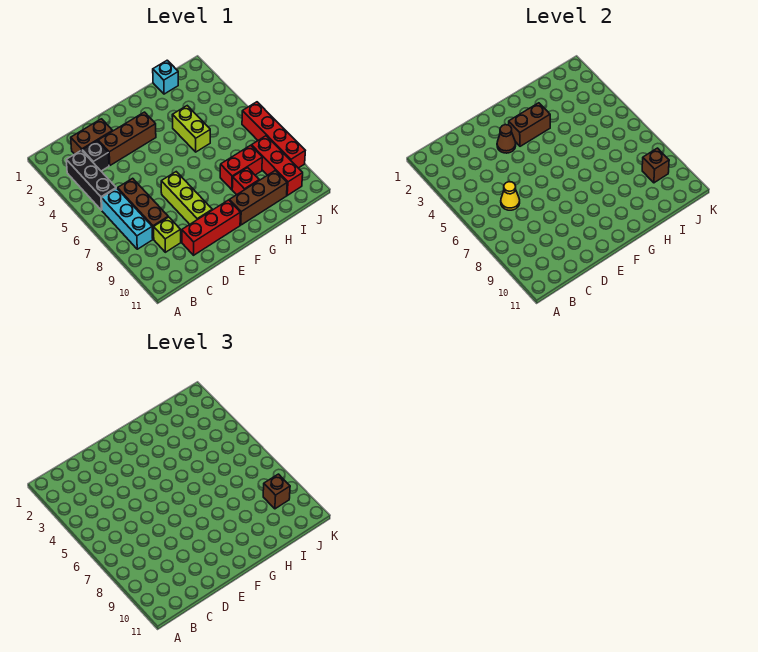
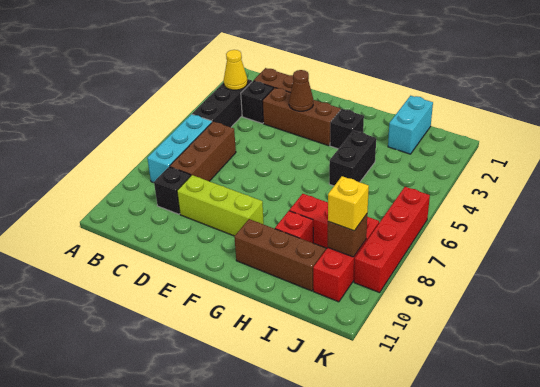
yellow cone C6 level 2 -> yellow cone B3 level 2
lime brick C9 level 1 -> black brick C9 level 1
red brick D10:F10 level 1 -> none
lime brick E7:E9 level 1 -> lime brick D9:F9 level 1
brown brick F3:G3 level 2 -> none
none -> black brick G3 level 1
lime brick H4:H5 level 1 -> black brick H4:H5 level 1
cyan brick I1 level 1 -> cyan brick I1:I2 level 1
brown brick J9 level 3 -> yellow brick J9 level 3

